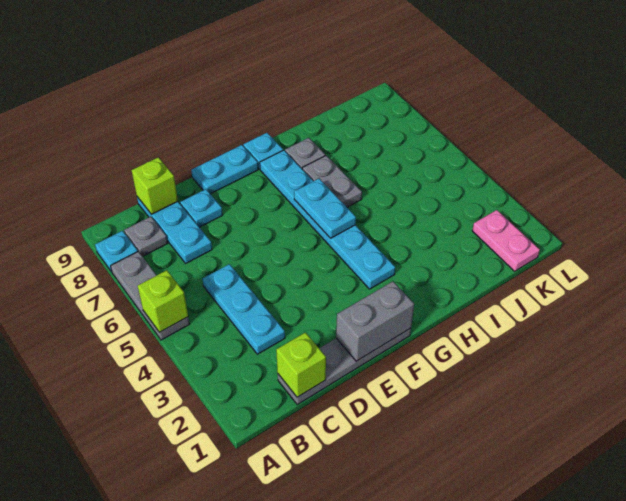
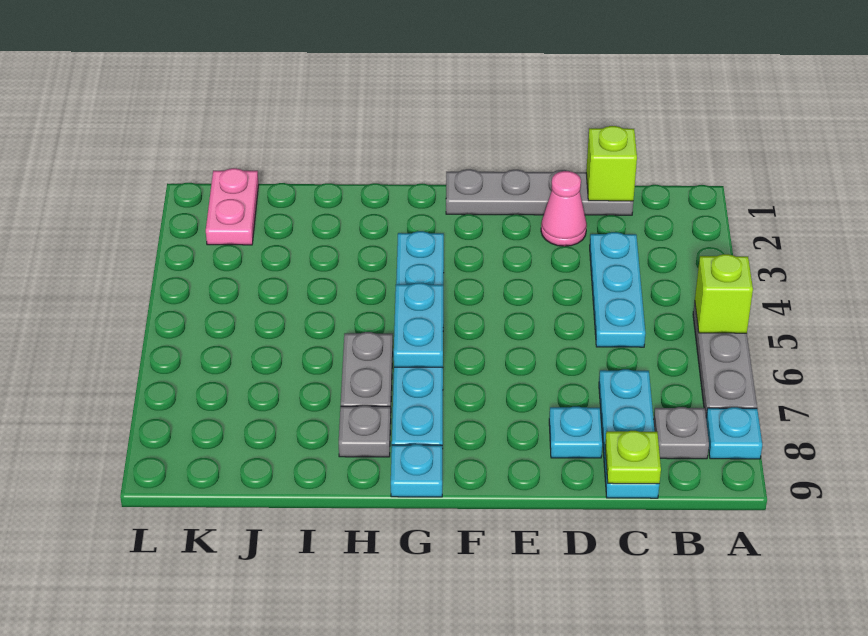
lime brick C9 level 2 -> lime plate C9 level 2
none -> pink cone D2 level 1
grey brick E1:F1 level 2 -> none
cyan plate E9:F9 level 1 -> none

